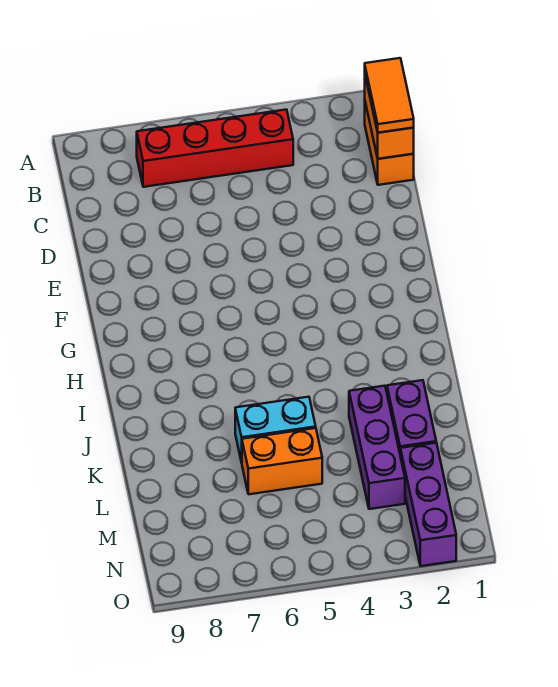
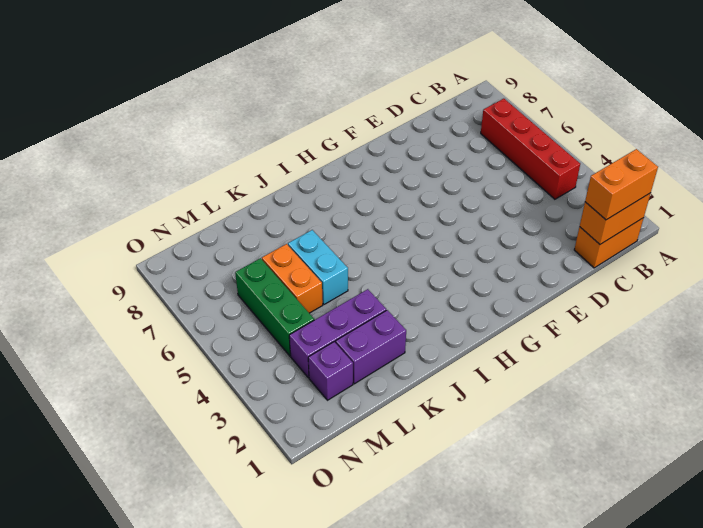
orange tile B1:C1 level 3 -> orange brick B1:C1 level 3
purple brick M2:O2 level 1 -> purple brick M2 level 1
none -> green brick M4:M6 level 1

